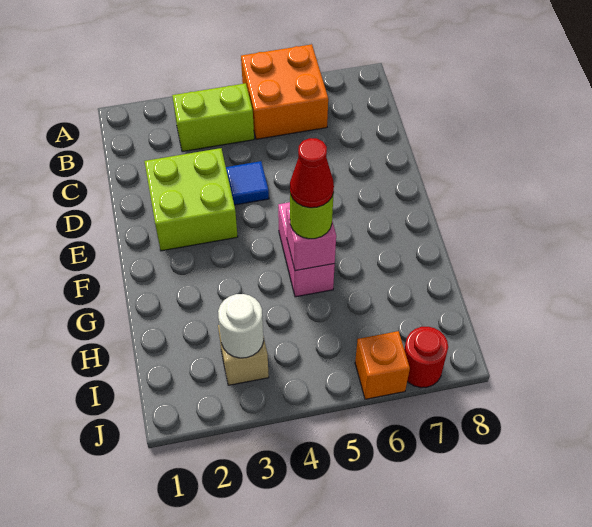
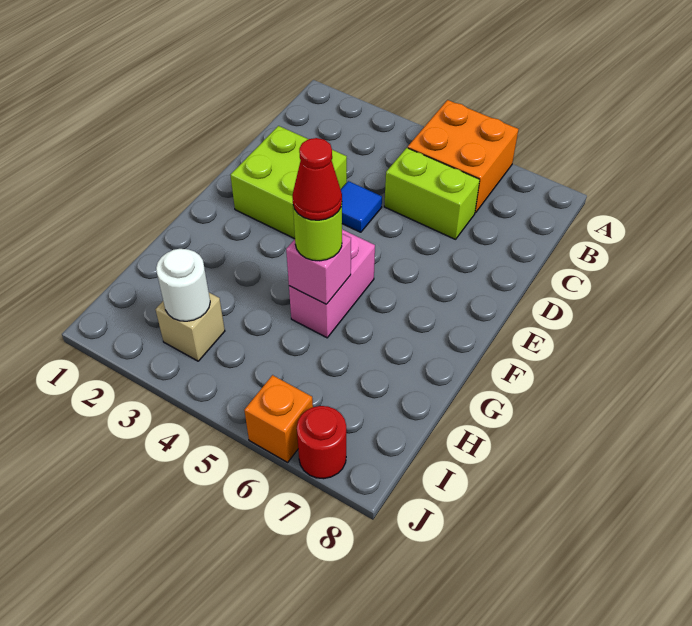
lime brick B3:B4 level 1 -> lime brick C5:C6 level 1

